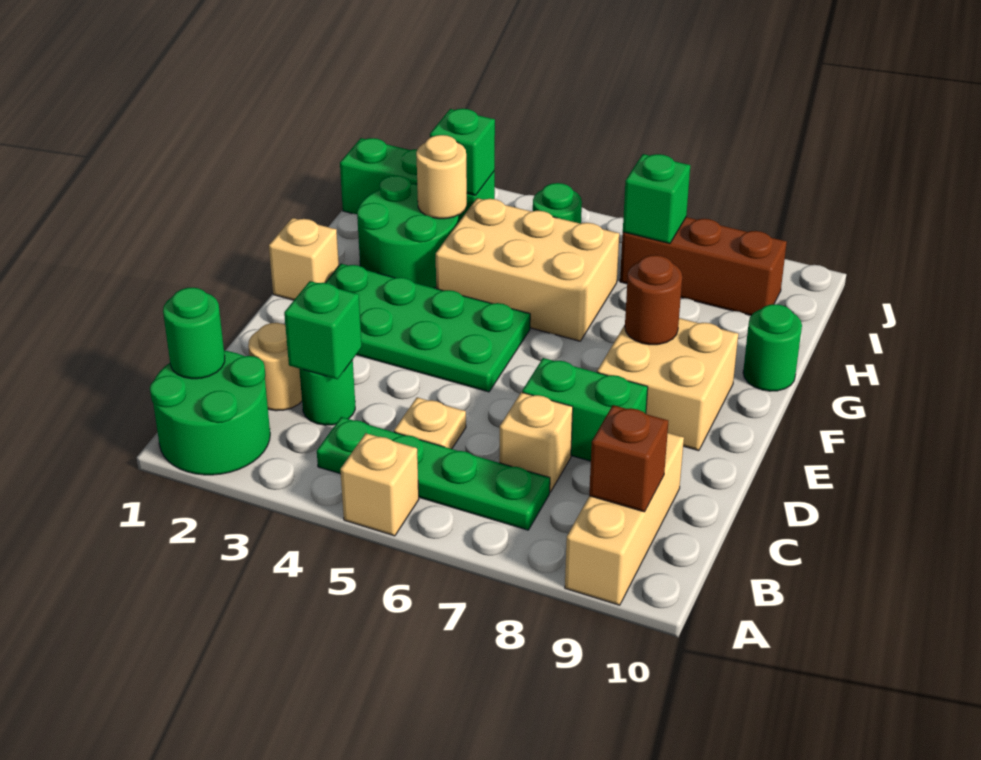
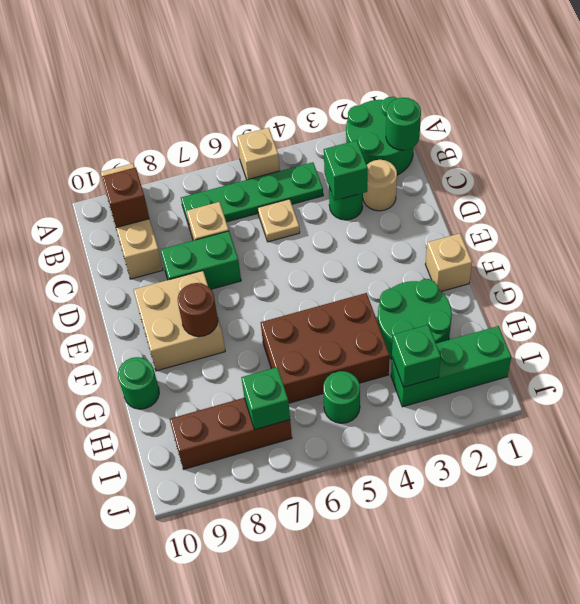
green plate E2:F5 level 1 -> none
tan brick G4:H6 level 1 -> brown brick G4:H6 level 1
tan round brick H3 level 2 -> none

